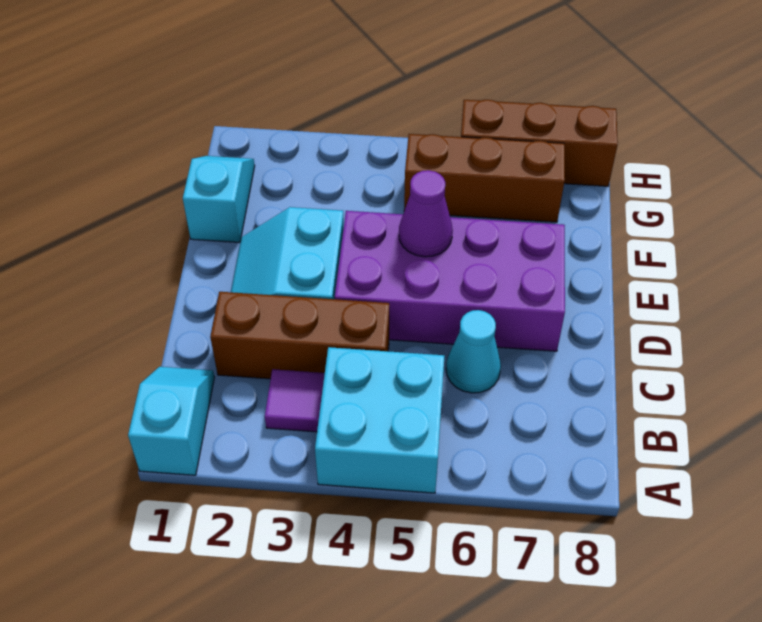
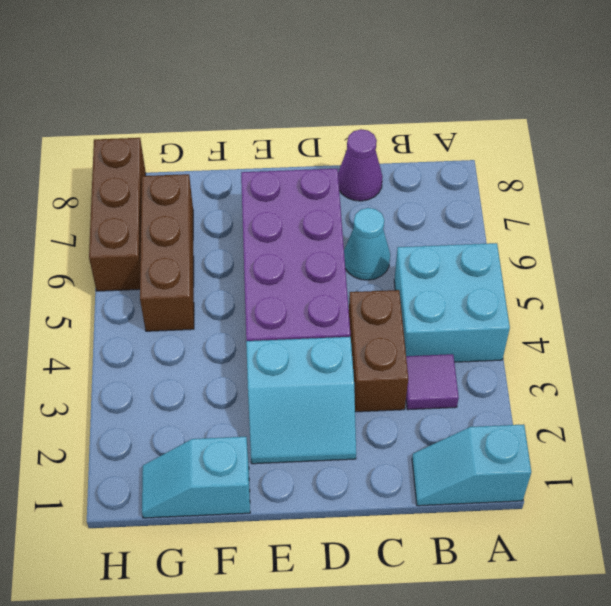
brown brick C2:C4 level 1 -> brown brick C3:C4 level 1
purple cone E5 level 2 -> purple cone C8 level 1

